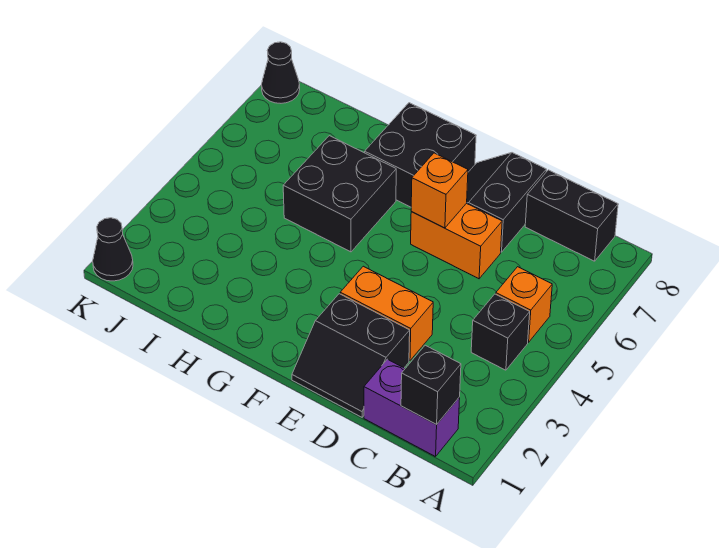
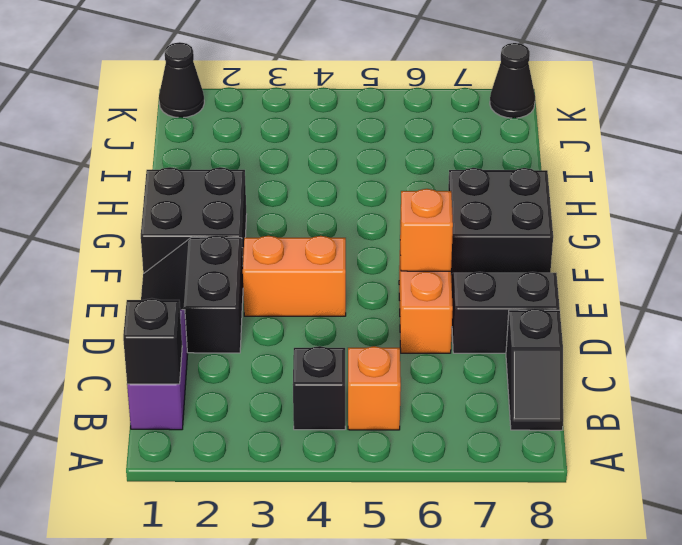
black brick B8:C8 level 1 -> black slope B8:C8 level 1 top C
orange brick D3:E3 level 1 -> orange brick E3:E4 level 1
black brick G5:H6 level 1 -> black brick F1:G2 level 1

